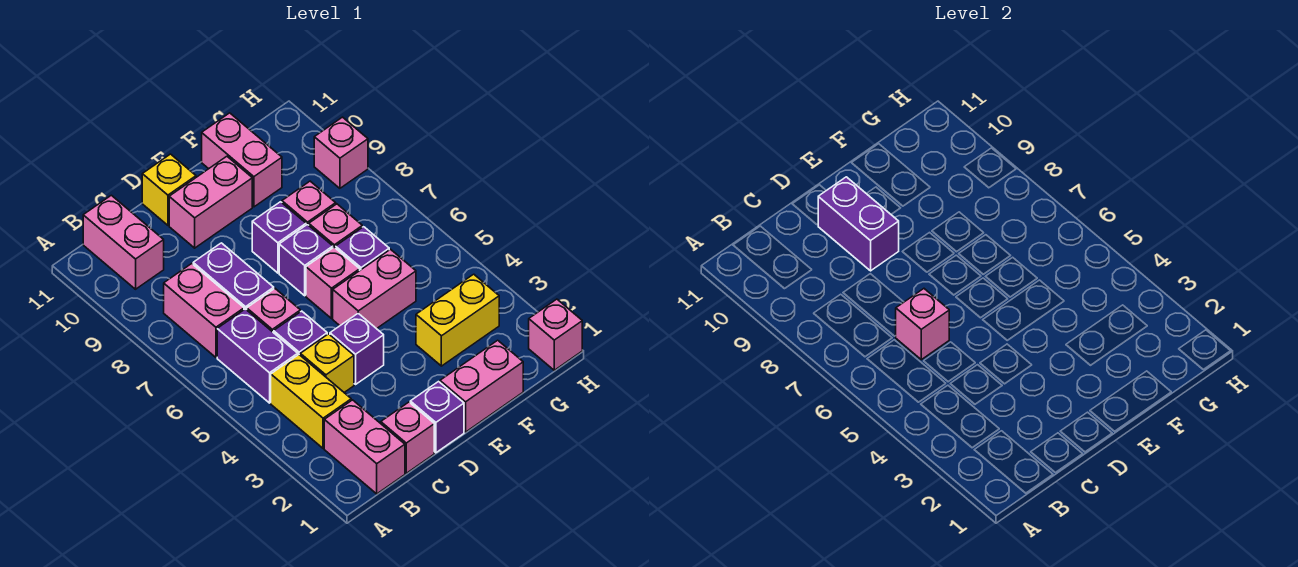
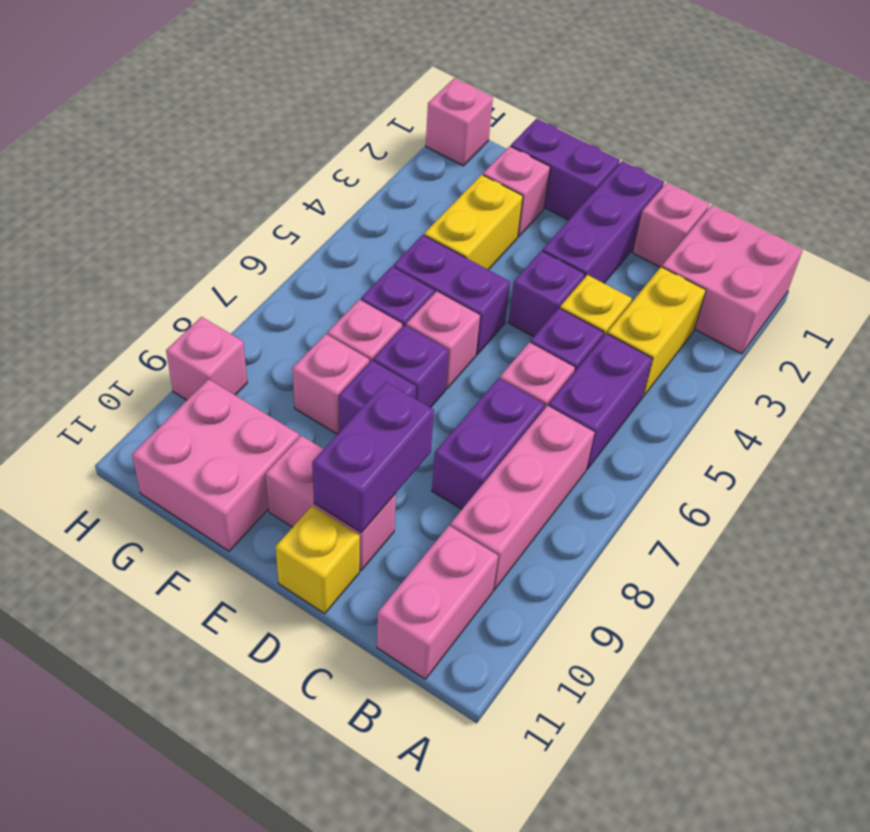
pink brick B1:B2 level 1 -> pink brick A1:B2 level 1
pink brick B7:B8 level 1 -> pink brick B7:B9 level 1
pink brick C6 level 2 -> pink brick F2 level 1
purple brick D1 level 1 -> purple brick D1:D3 level 1
pink brick E1:F1 level 1 -> purple brick E1:F1 level 1
pink brick E5:F5 level 1 -> purple brick E5:F5 level 1
yellow brick F3:G3 level 1 -> yellow brick F3:F4 level 1
pink brick F10:F11 level 1 -> pink brick F10:G11 level 1

